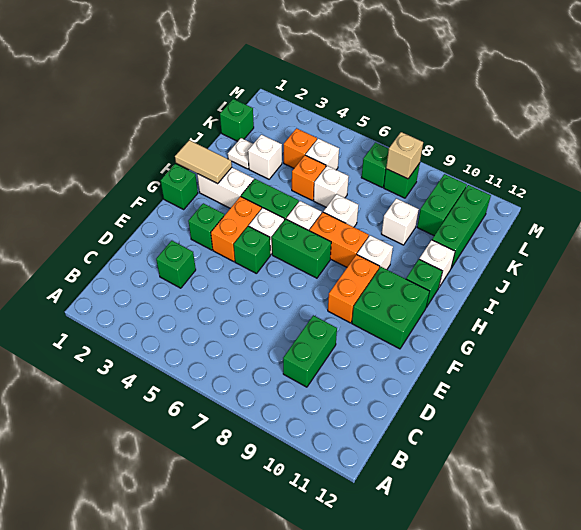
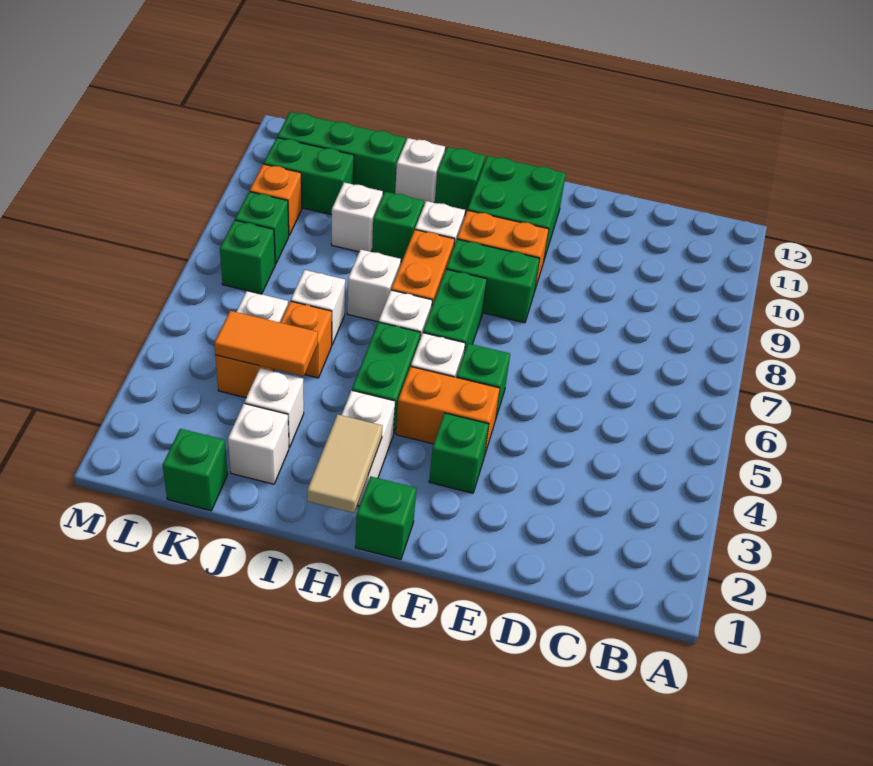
green brick C9:D9 level 1 -> green brick F8:G8 level 1
green brick D3 level 1 -> green brick I9 level 1
white plate J2 level 1 -> white brick J2 level 1
none -> orange tile J4:K4 level 2
tan brick L8 level 2 -> none
none -> orange brick L9 level 1

